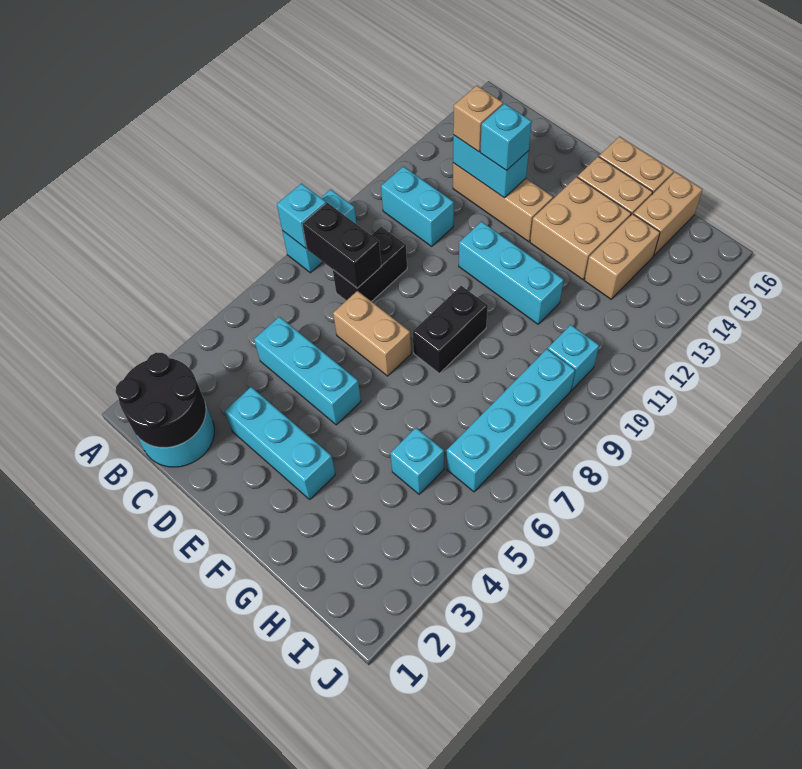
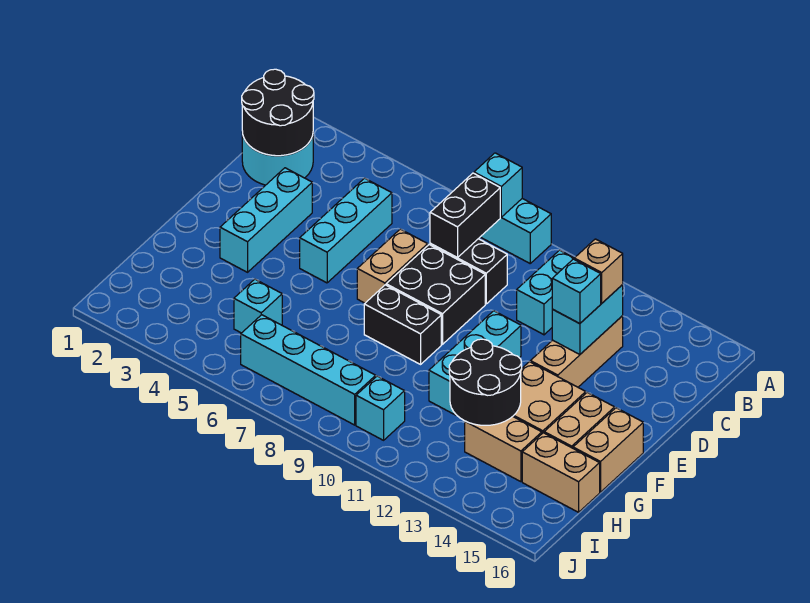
none -> black brick D8:E9 level 1
none -> black round brick G12:H13 level 2

